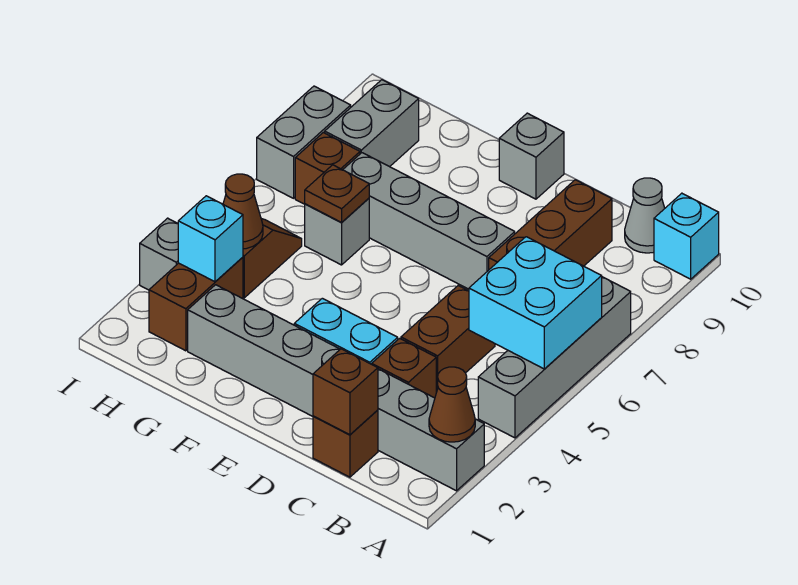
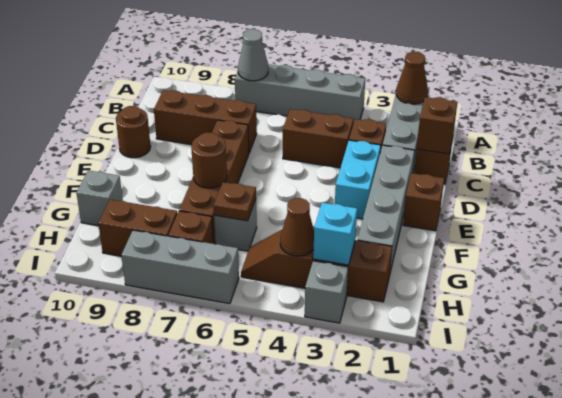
cyan brick A5:B6 level 2 -> none
cyan brick A10 level 1 -> none
grey cone B10 level 1 -> grey cone A7 level 2
grey brick D7:G7 level 1 -> brown brick D7:G7 level 1
none -> brown round brick D10 level 1
none -> brown brick E1 level 1
grey brick E10 level 1 -> grey brick G10 level 1
none -> brown round brick F7 level 2
grey brick H8:H9 level 1 -> brown brick H8:H9 level 1
grey brick I7:I8 level 1 -> grey brick I6:I8 level 1

